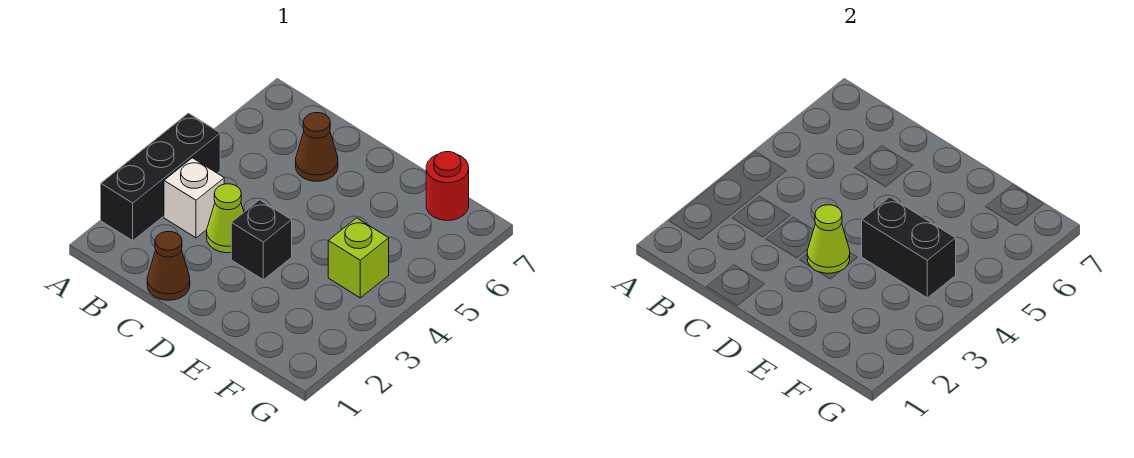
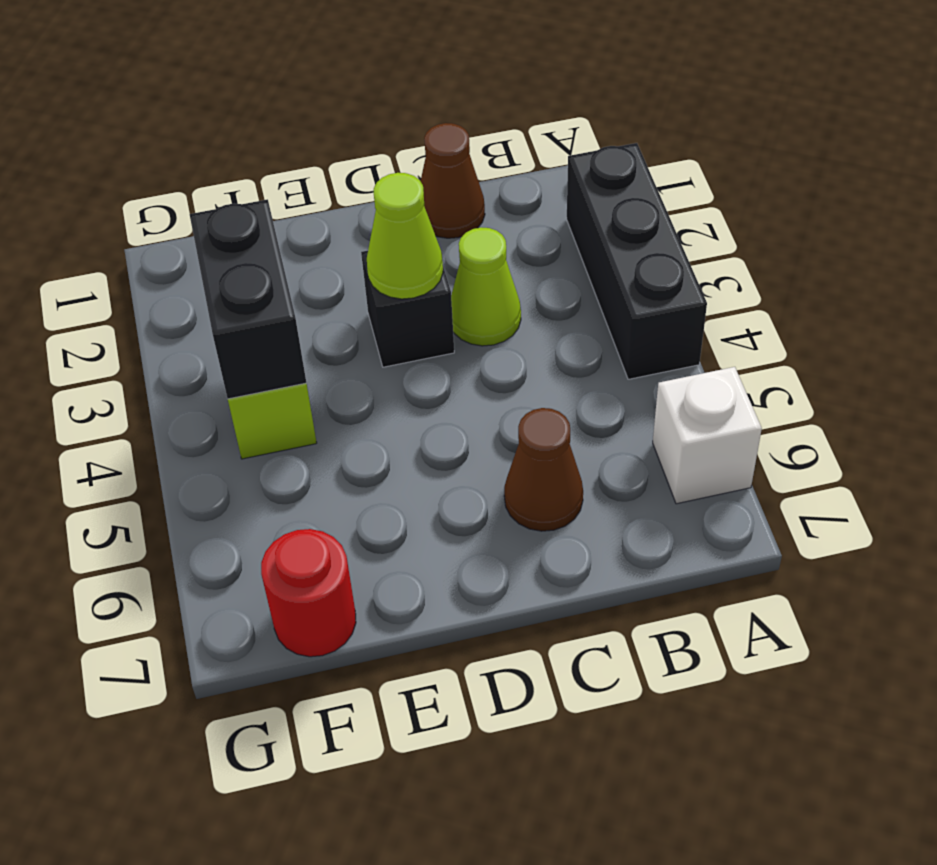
white brick B3 level 1 -> white brick A6 level 1
black brick E4:F4 level 2 -> black brick F3:F4 level 2

